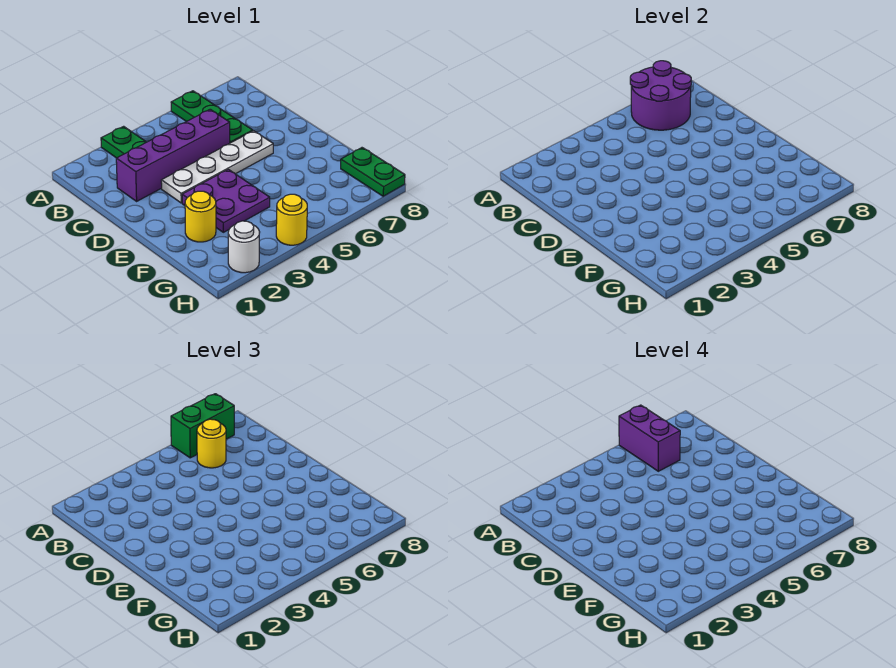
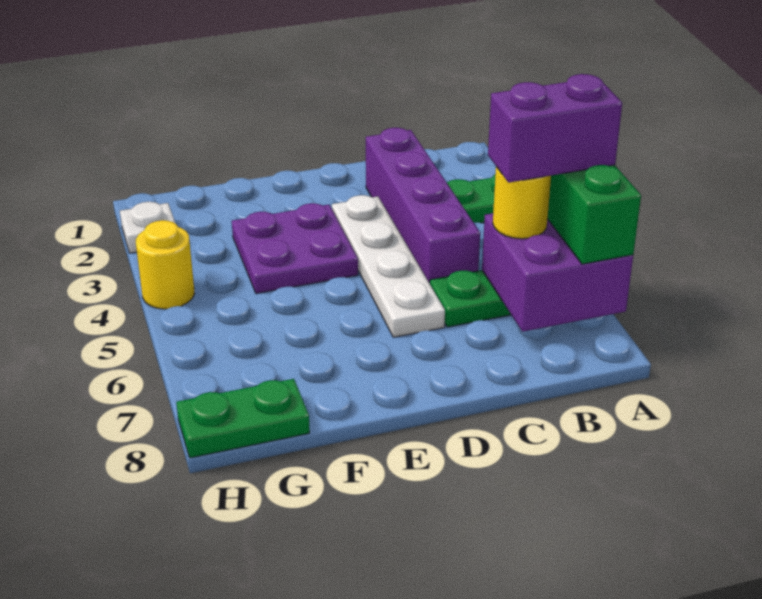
purple round brick A6:B7 level 2 -> purple brick A6:B7 level 2
yellow round brick F2 level 1 -> none
white round brick H2 level 1 -> white plate H2 level 1

